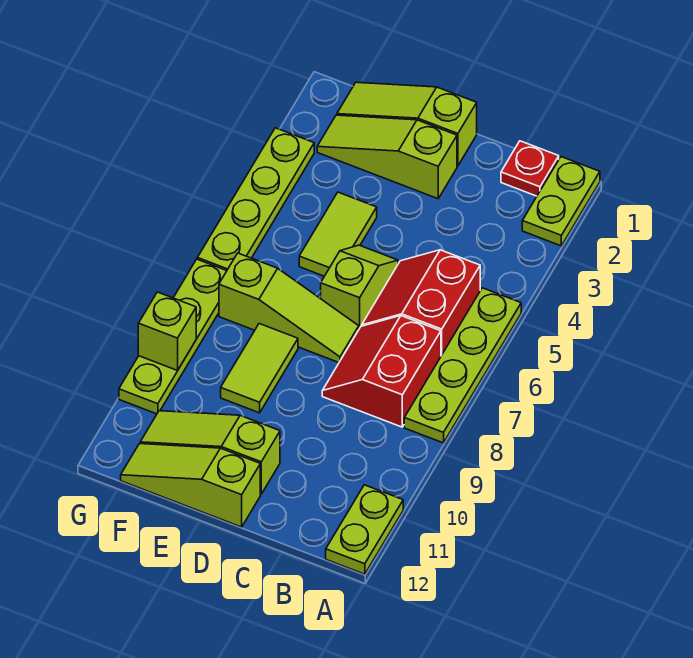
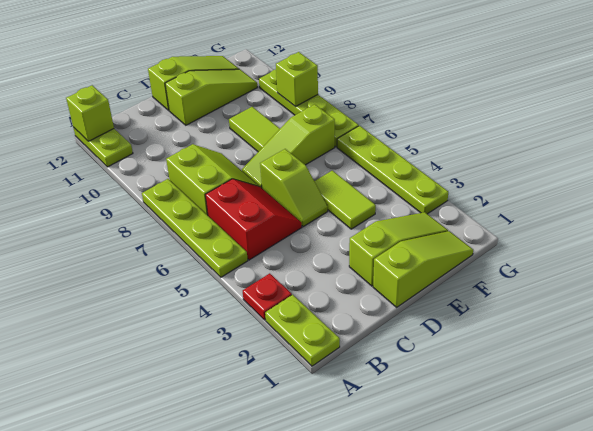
none -> lime brick A12 level 2
red plate B1 level 1 -> red plate A3 level 1
red slope B7:C8 level 1 top B -> lime slope B7:C8 level 1 top B

